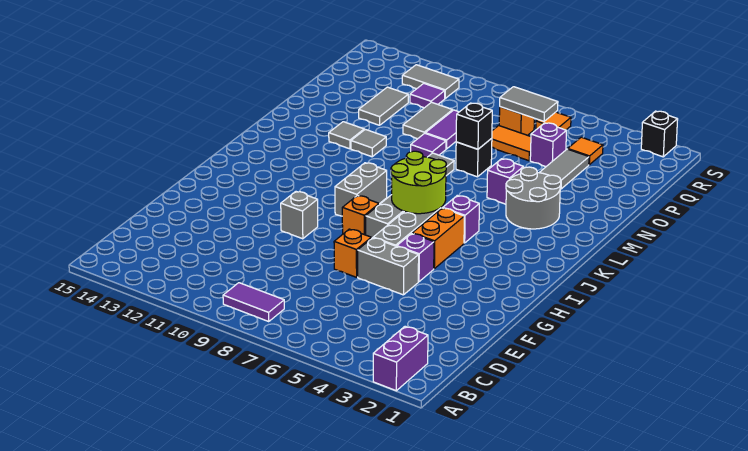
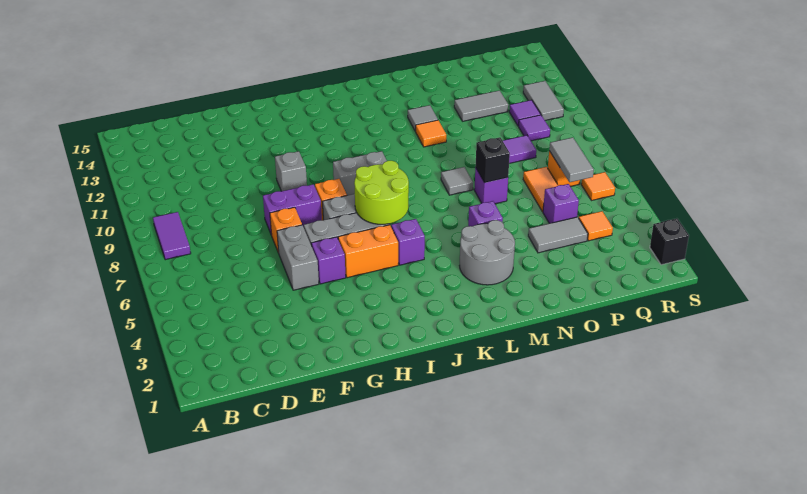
purple brick A2:B2 level 1 -> purple brick F8:G8 level 1
grey tile M11 level 1 -> orange tile M11 level 1
black brick N7 level 1 -> purple brick N7 level 1
purple tile N9 level 1 -> purple tile Q10 level 1
grey tile O10:P10 level 1 -> none

